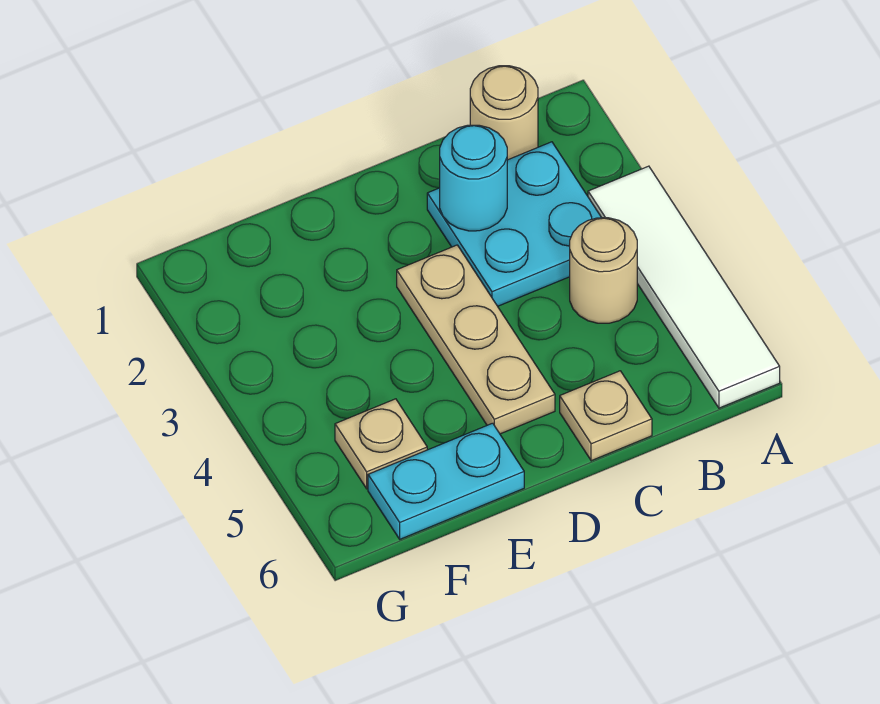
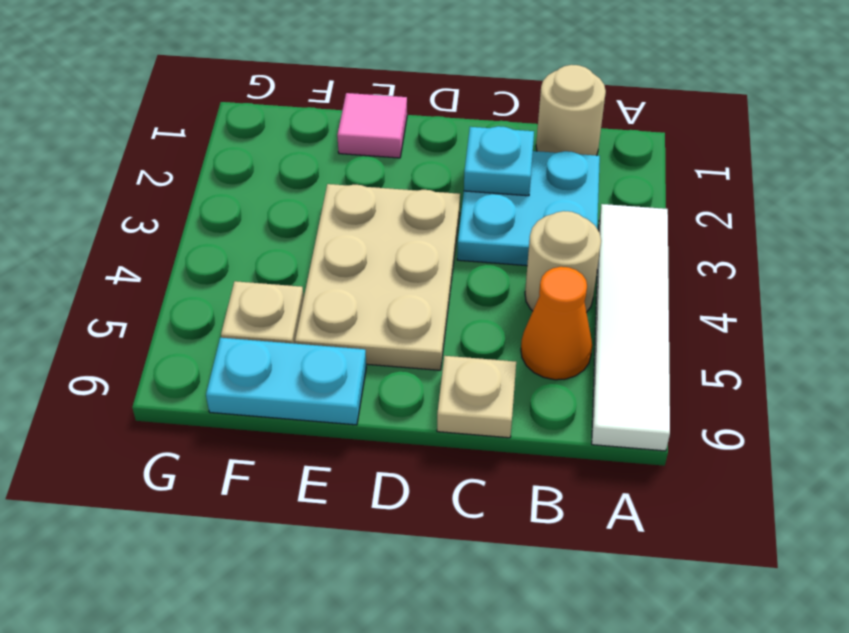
none -> orange cone B5 level 1
cyan round brick C2 level 2 -> cyan plate C2 level 2
tan plate D3:D5 level 1 -> tan plate D3:E5 level 1
none -> pink tile E1 level 1

